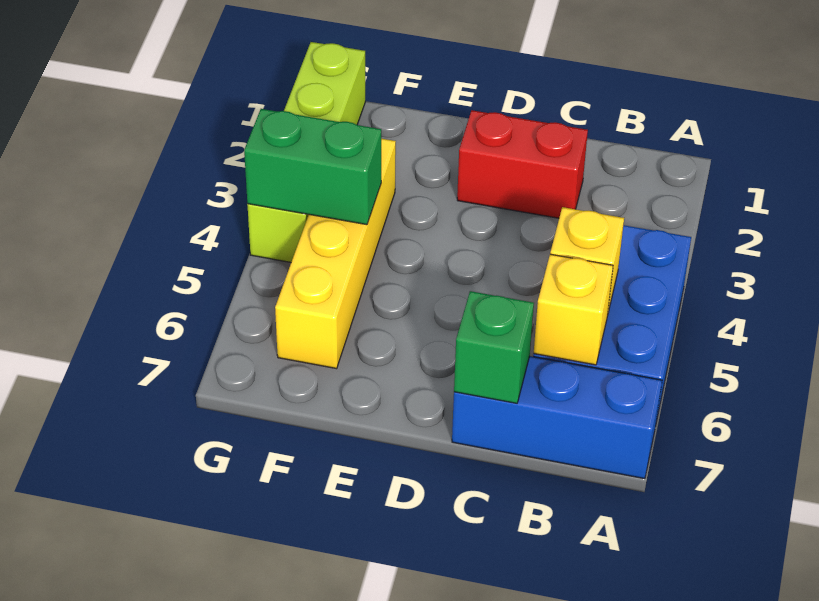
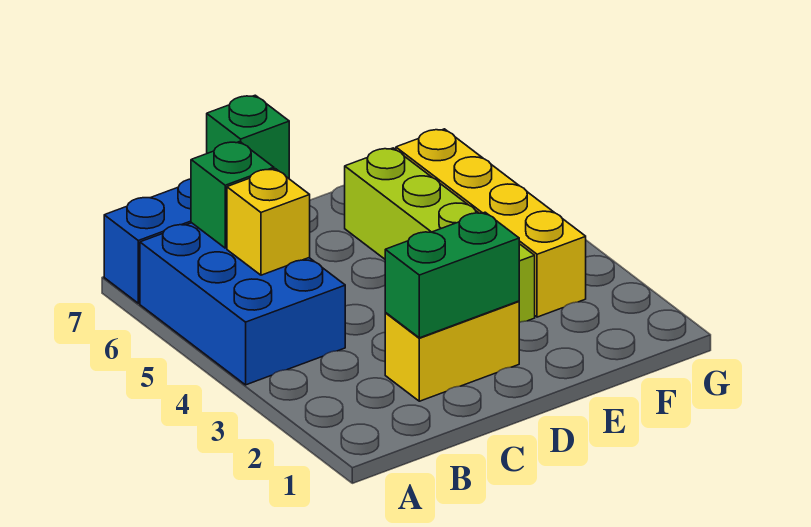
yellow brick B6 level 2 -> green brick B6 level 2
red brick C2:D2 level 1 -> yellow brick C2:D2 level 1
green brick F4:G4 level 2 -> green brick C2:D2 level 2
lime brick G1:G4 level 1 -> lime brick E3:E6 level 1

